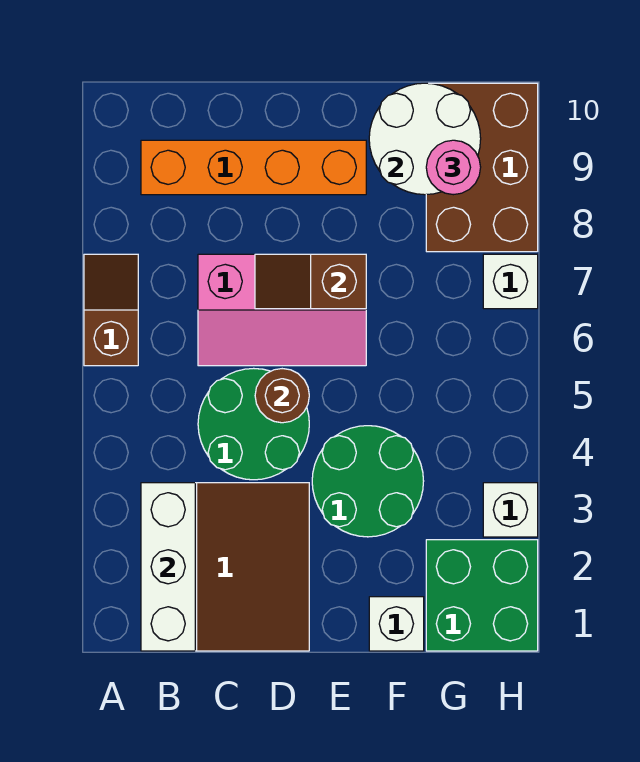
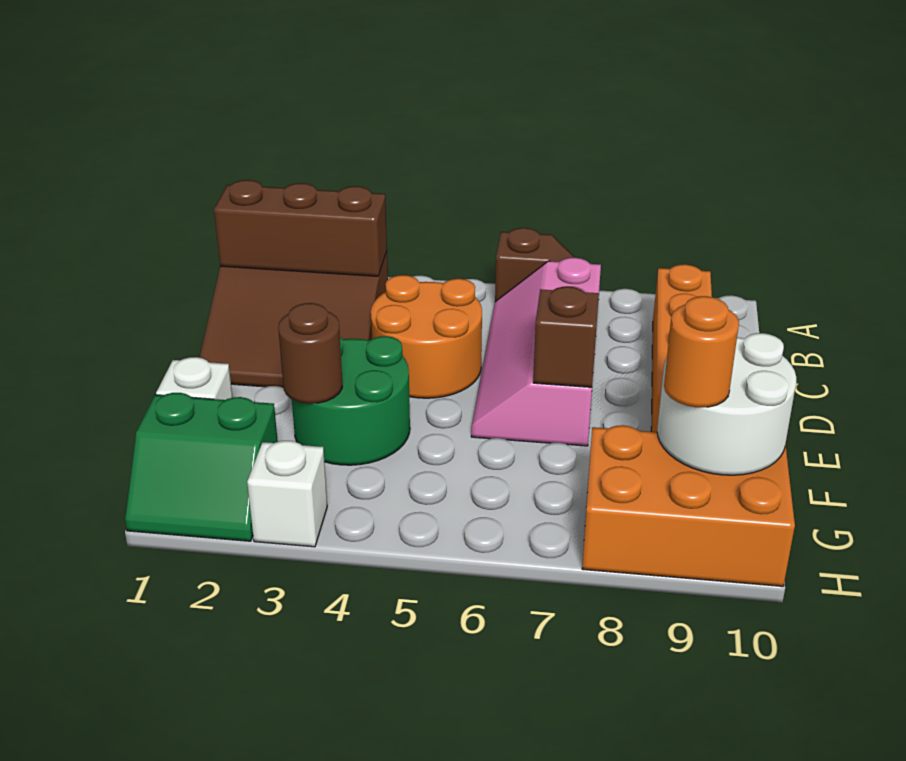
white brick B1:B3 level 2 -> brown brick B1:B3 level 2
green round brick C4:D5 level 1 -> orange round brick C4:D5 level 1
pink slope C6:E7 level 1 top 7 -> pink slope B6:E7 level 1 top 7
brown round brick D5 level 2 -> brown round brick F3 level 2
green brick G1:H2 level 1 -> green slope G1:H2 level 1 top G
brown brick G8:H10 level 1 -> orange brick G8:H10 level 1
pink round brick G9 level 3 -> orange round brick G9 level 3
white brick H7 level 1 -> none

